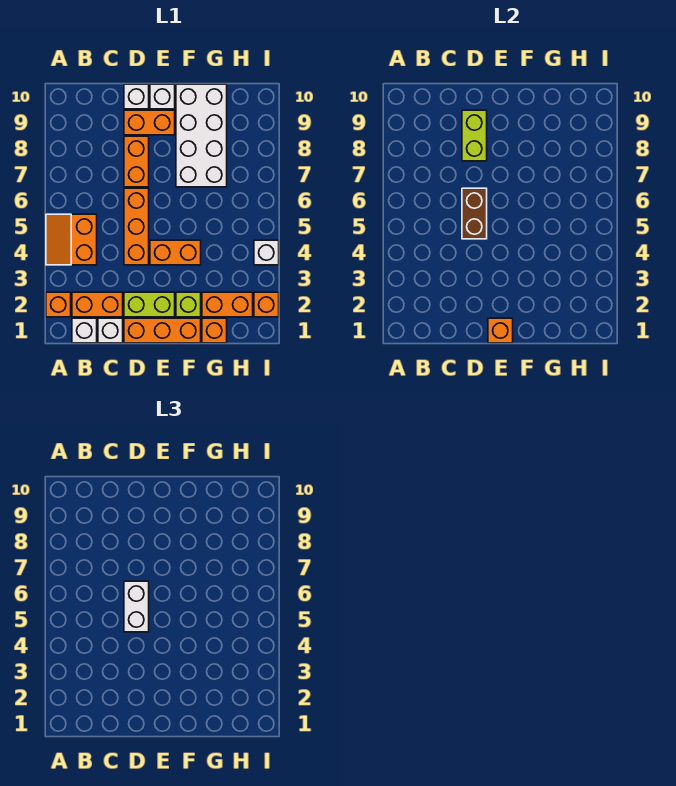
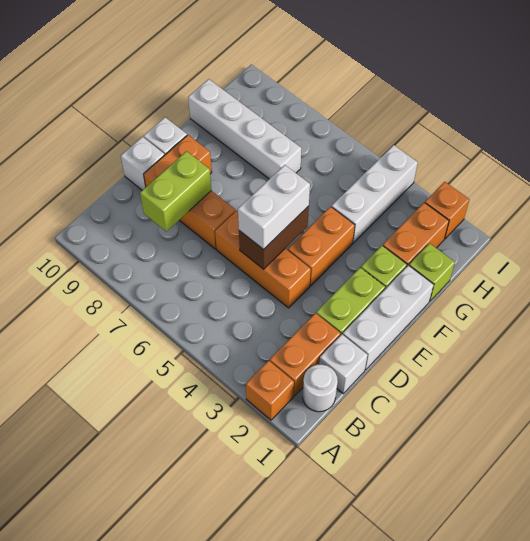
orange slope A4:B5 level 1 top B -> none
white brick B1 level 1 -> white round brick B1 level 1
orange brick D1:F1 level 1 -> white brick D1:F1 level 1
brown brick D5:D6 level 2 -> brown brick D5:E5 level 2
white brick D5:D6 level 3 -> white brick D5:E5 level 3
lime brick D8:D9 level 2 -> lime brick C8:D8 level 2
orange brick E1 level 2 -> none
white brick F7:G10 level 1 -> white brick G7:G10 level 1
orange brick G1 level 1 -> lime brick G1 level 1
white brick I4 level 1 -> white brick G4:I4 level 1

